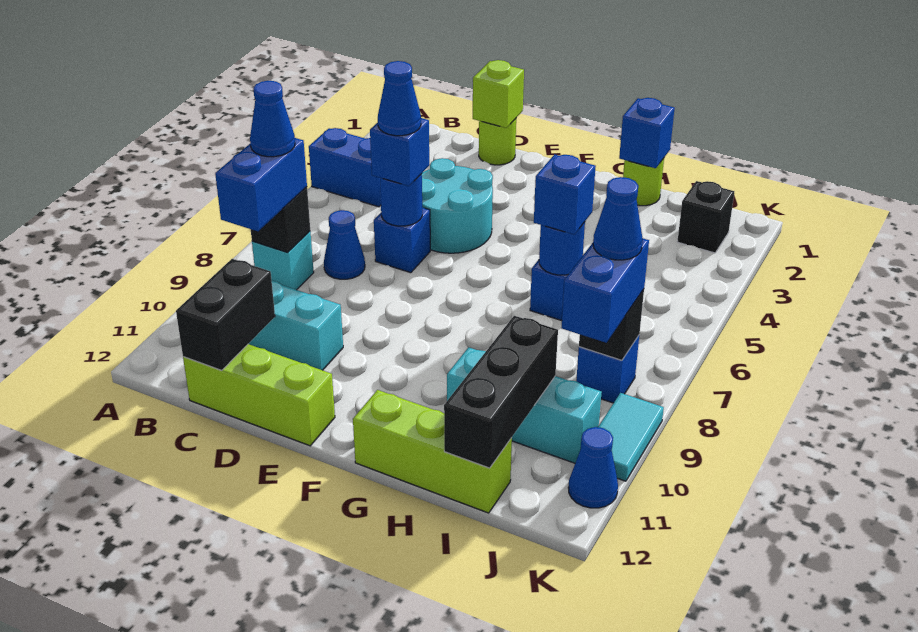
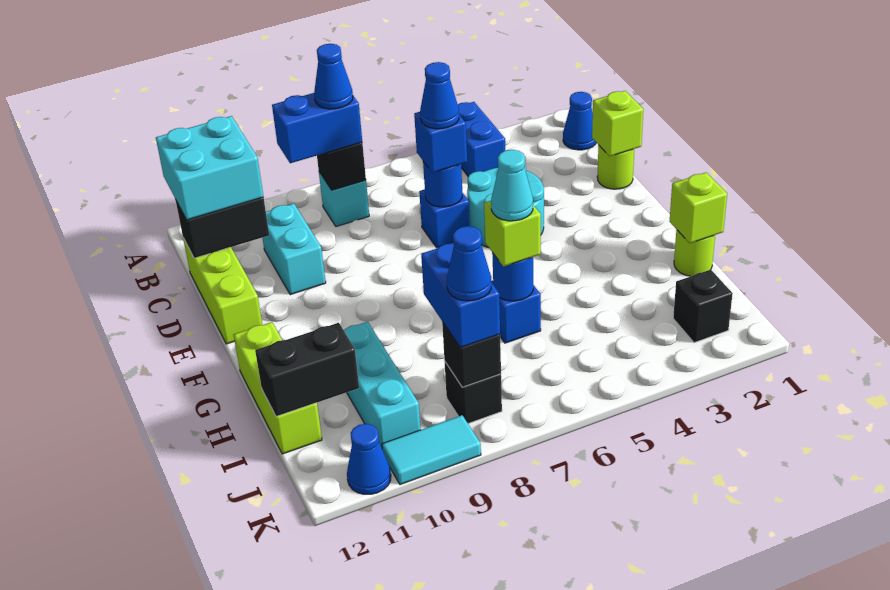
none -> cyan brick B11:C12 level 3
blue cone C7 level 1 -> blue cone B1 level 1
blue brick H1 level 2 -> lime brick H1 level 2
blue brick H6 level 3 -> lime brick H6 level 3
none -> cyan cone H6 level 4
black brick I10:I12 level 2 -> black brick I11:I12 level 2
blue brick J8 level 1 -> black brick J8 level 1
blue brick J8:J9 level 3 -> blue brick I8:J8 level 3

